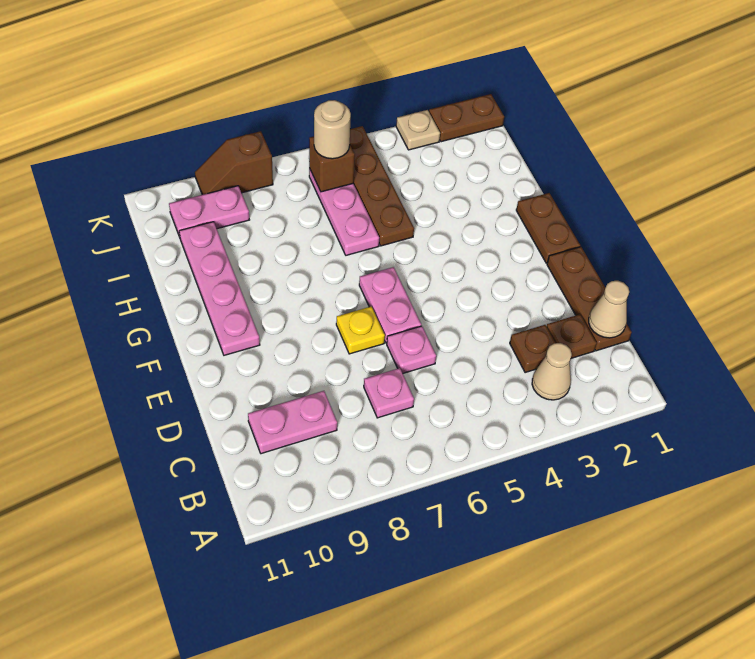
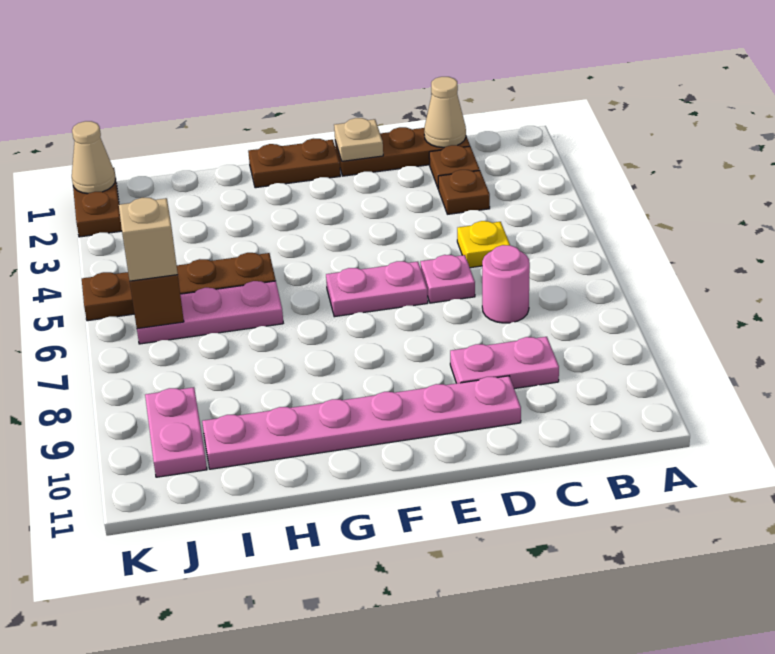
tan cone B3 level 1 -> tan cone K1 level 2
pink plate C7 level 1 -> pink round brick C7 level 1
pink plate C9:C10 level 1 -> pink plate C9:D9 level 1
yellow plate E7 level 1 -> yellow plate C5 level 1
pink plate F10:I10 level 1 -> pink plate D10:I10 level 1
tan round brick J6 level 3 -> tan brick J6 level 3
tan plate K3 level 1 -> tan plate E1 level 2
brown slope K8:K9 level 1 top 8 -> none

